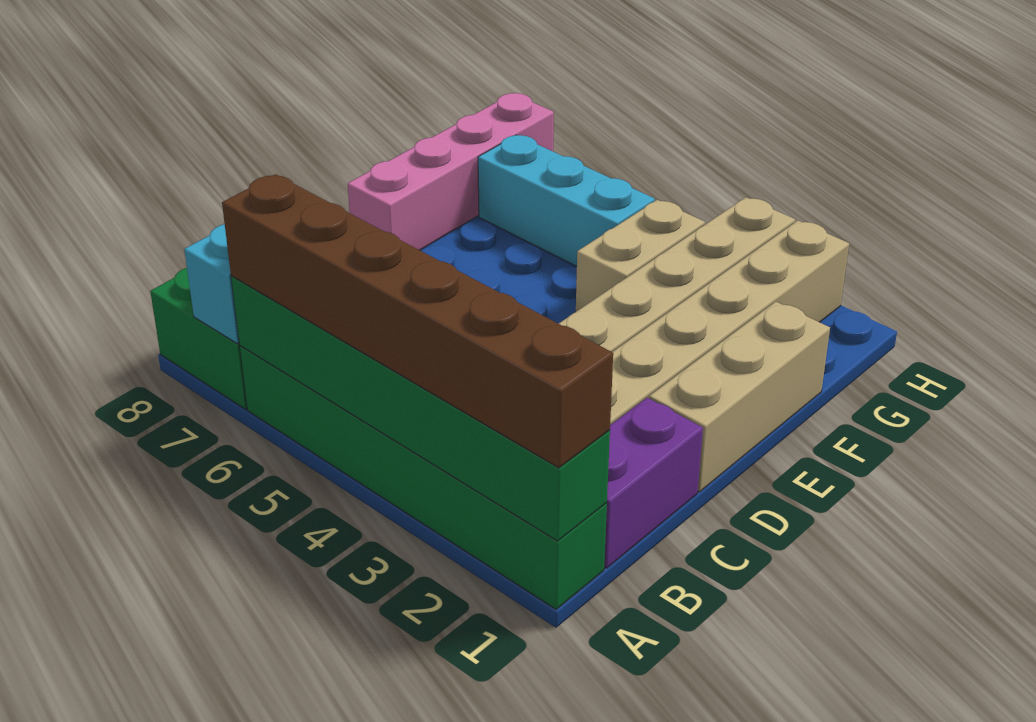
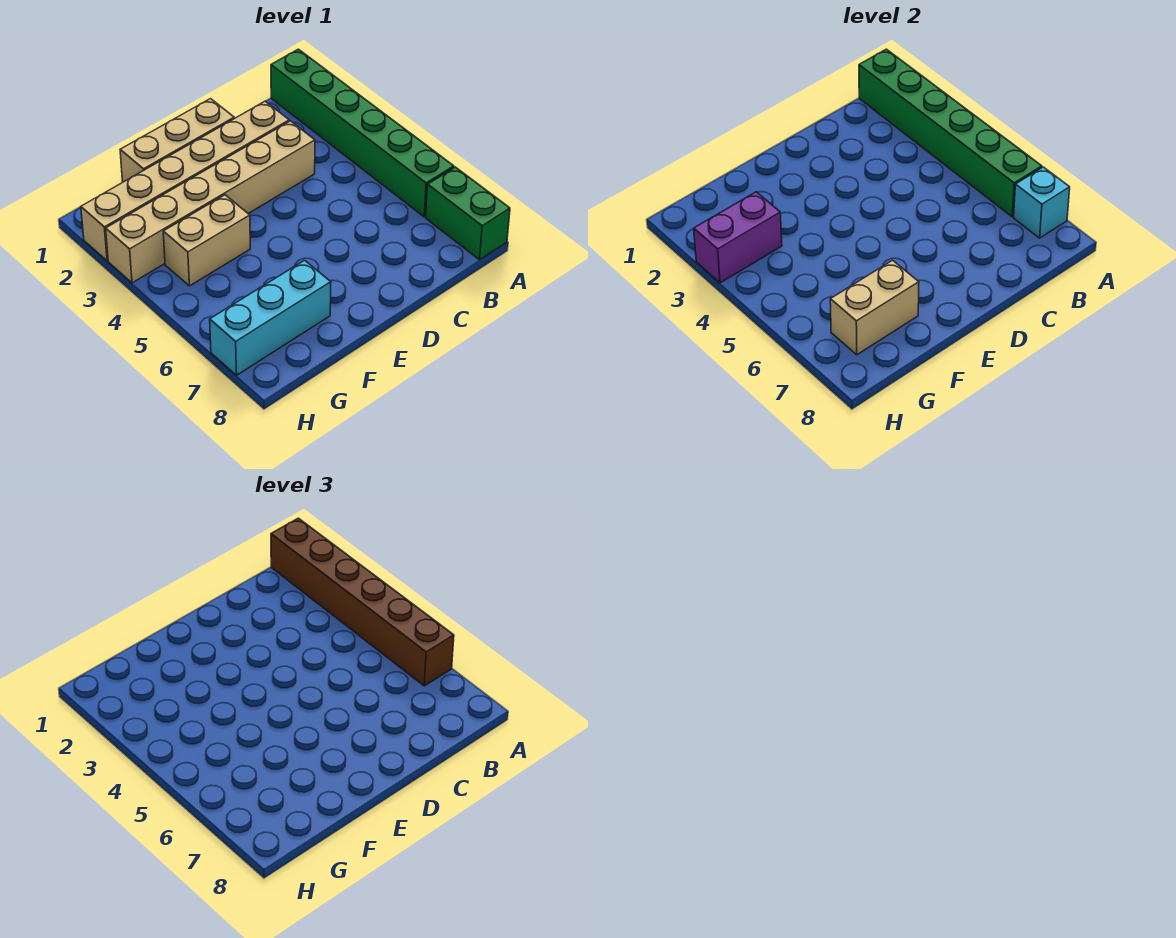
purple brick B1:C1 level 1 -> purple brick G3:H3 level 2
pink brick E8:H8 level 1 -> none
none -> tan brick F7:G7 level 2
cyan brick G5:G7 level 1 -> cyan brick F7:H7 level 1

